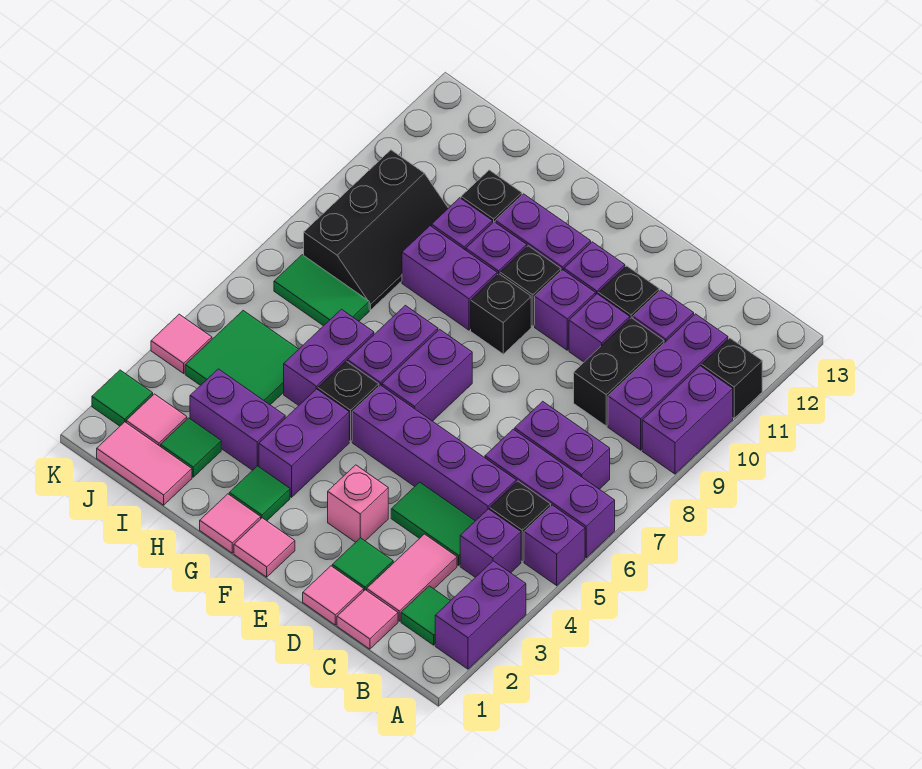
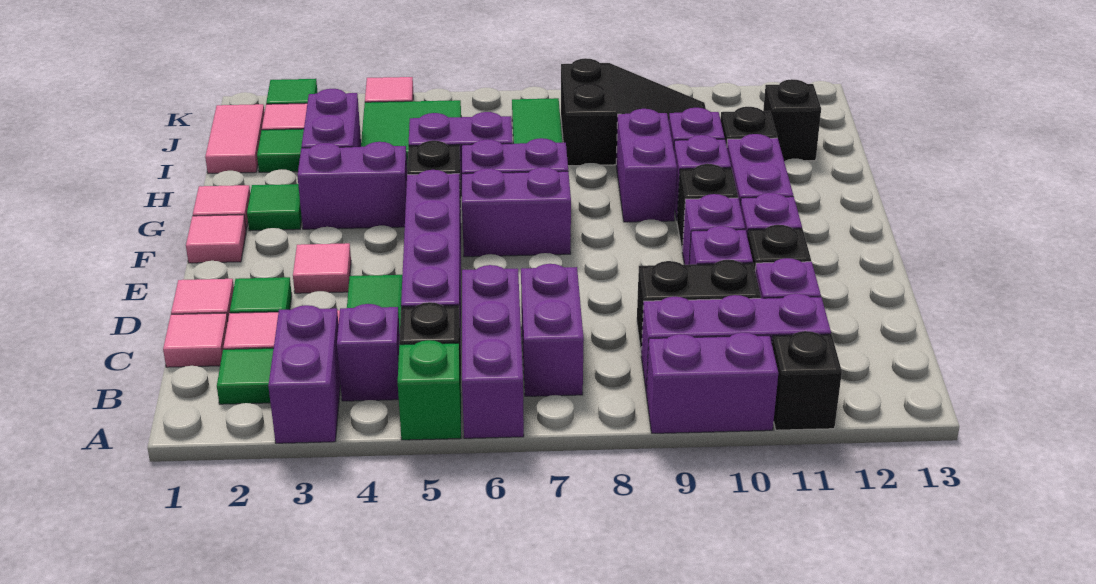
purple brick A2:A3 level 1 -> purple brick A3:B3 level 1
purple brick A5 level 1 -> green brick A5 level 1
pink brick E3 level 1 -> pink tile E3 level 1
black brick F9 level 1 -> black brick I12 level 1
black slope I8:J10 level 1 top J -> black slope I8:J10 level 1 top 8

